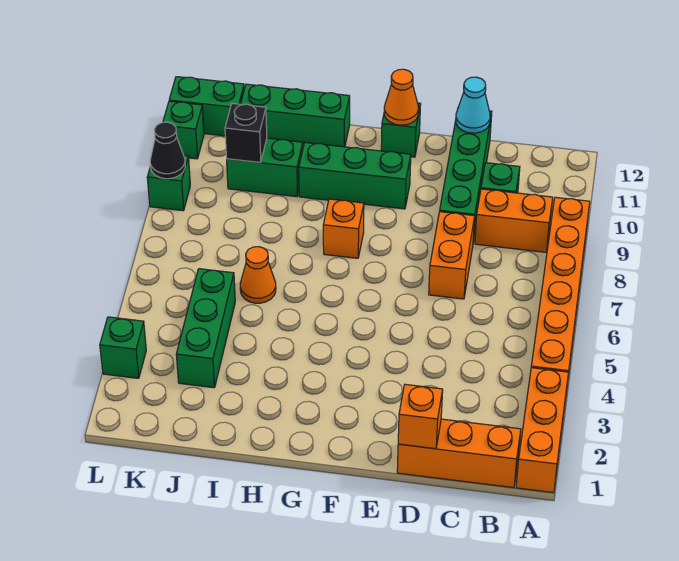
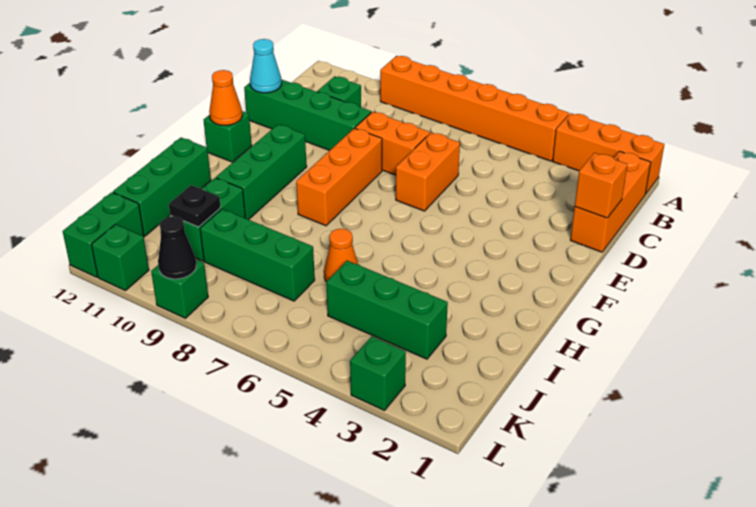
orange brick B9:C9 level 1 -> orange brick D6:E6 level 1
orange brick G8 level 1 -> orange brick E8:G8 level 1
none -> green brick J7:J9 level 1
black brick J10 level 2 -> black plate J10 level 2

